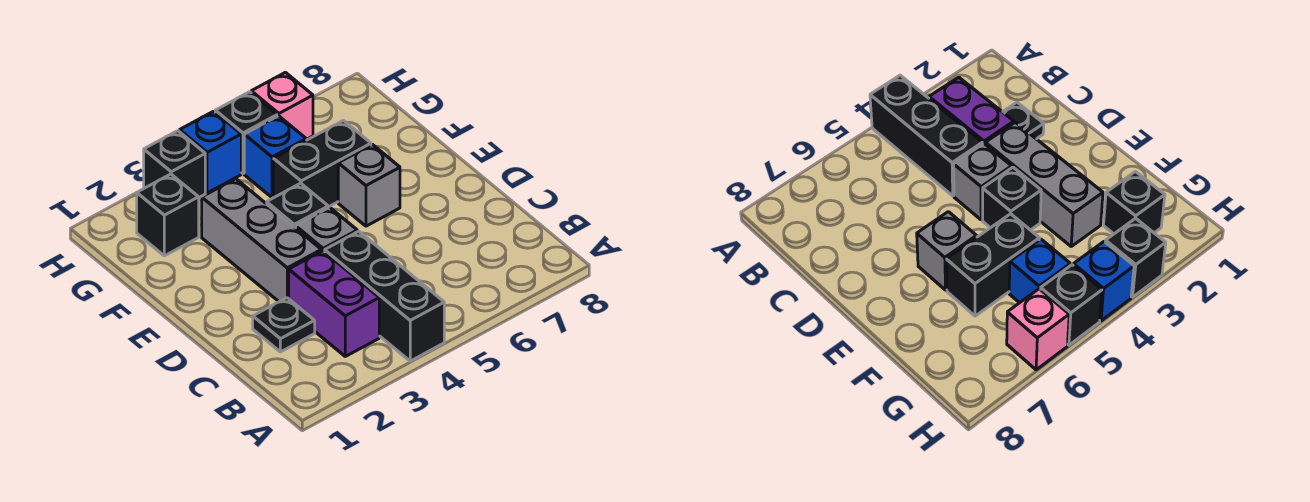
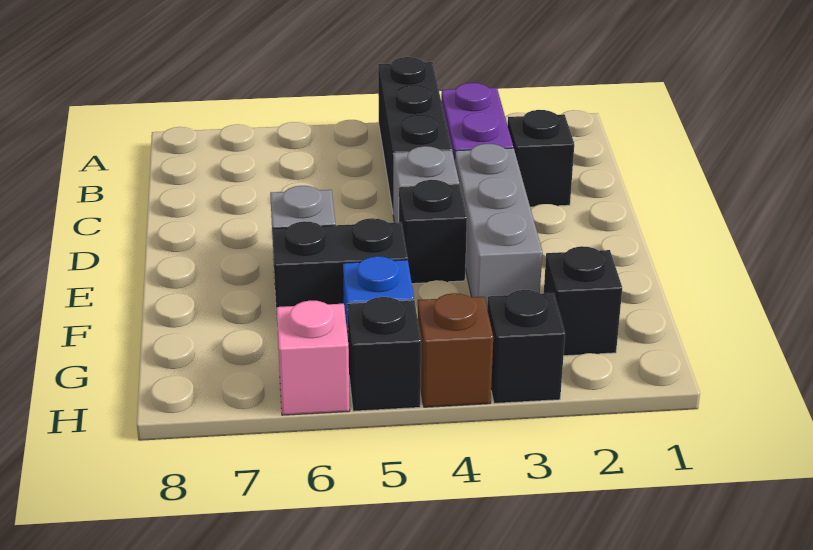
black plate C2 level 1 -> black brick C2 level 1
blue brick H4 level 1 -> brown brick H4 level 1

